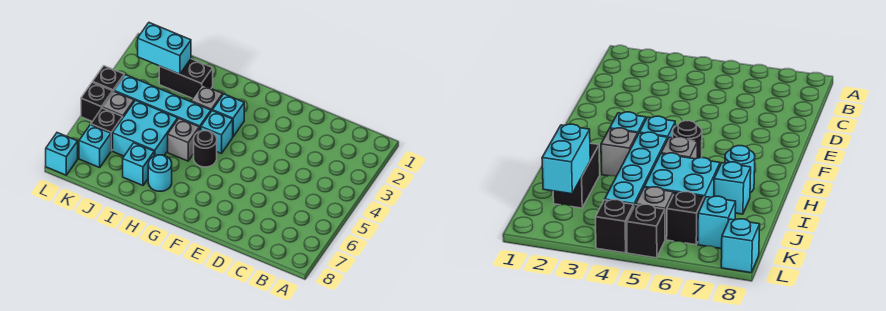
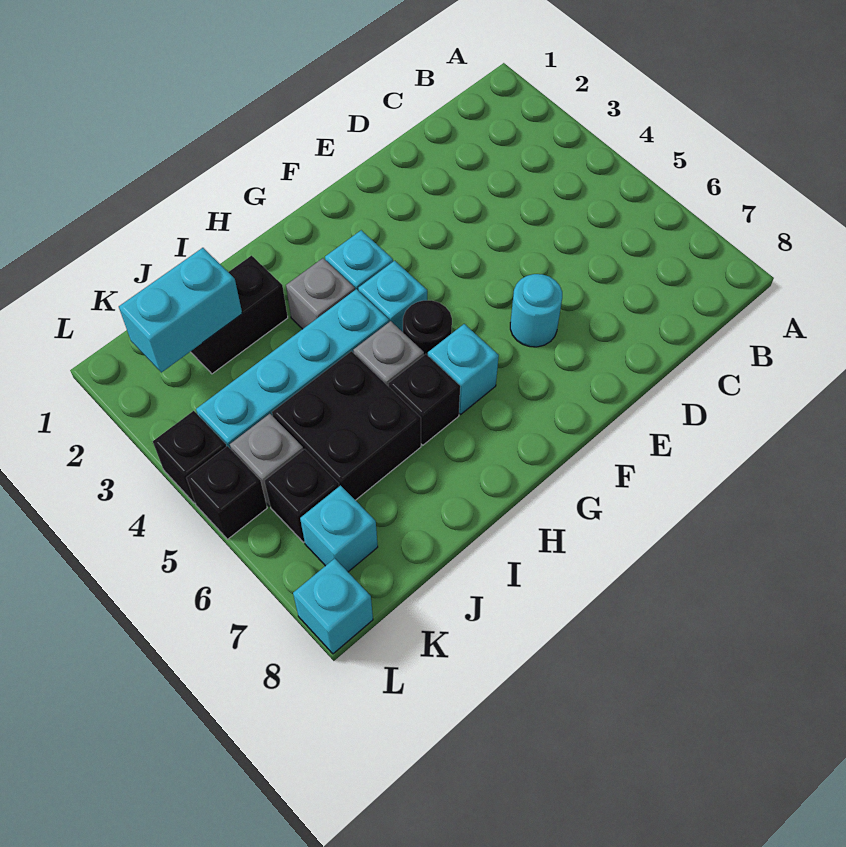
none -> black brick H6 level 1
cyan round brick H7 level 1 -> cyan round brick E6 level 1
cyan brick I5:J6 level 1 -> black brick I5:J6 level 1
cyan brick I7 level 1 -> cyan brick G6 level 1

